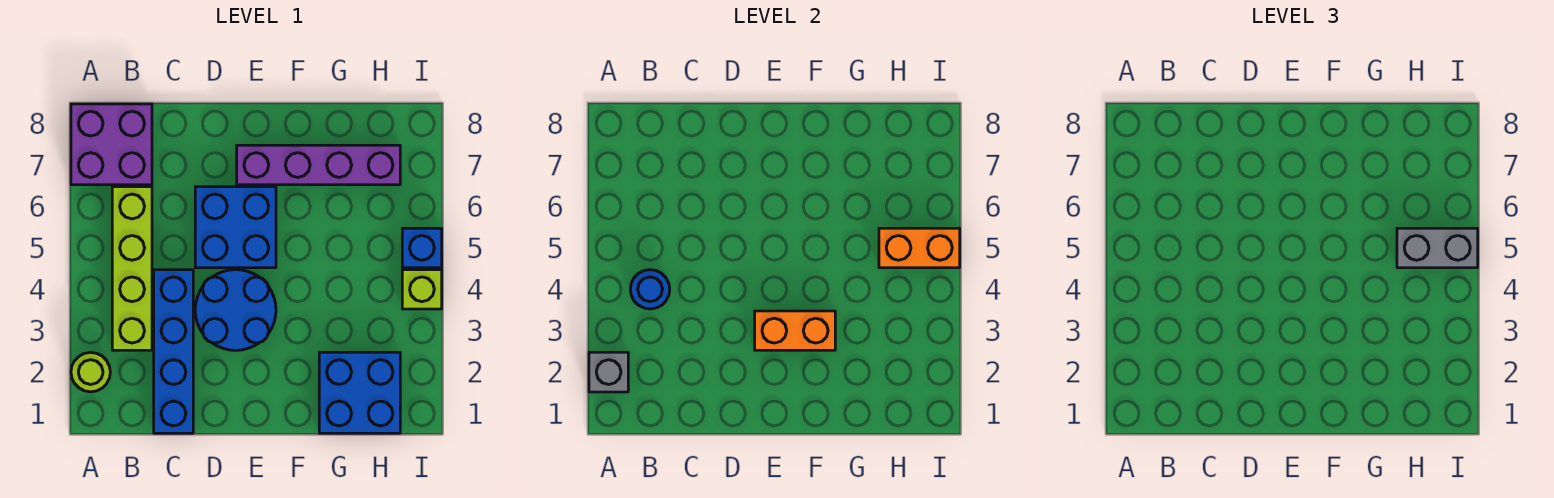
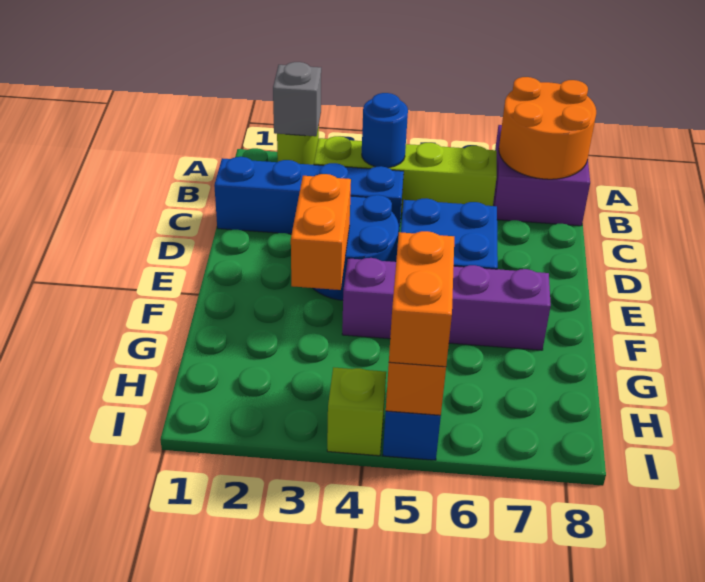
none -> orange round brick A7:B8 level 2
purple brick E7:H7 level 1 -> purple brick F4:F7 level 1
blue brick G1:H2 level 1 -> none
grey brick H5:I5 level 3 -> orange brick H5:I5 level 3

